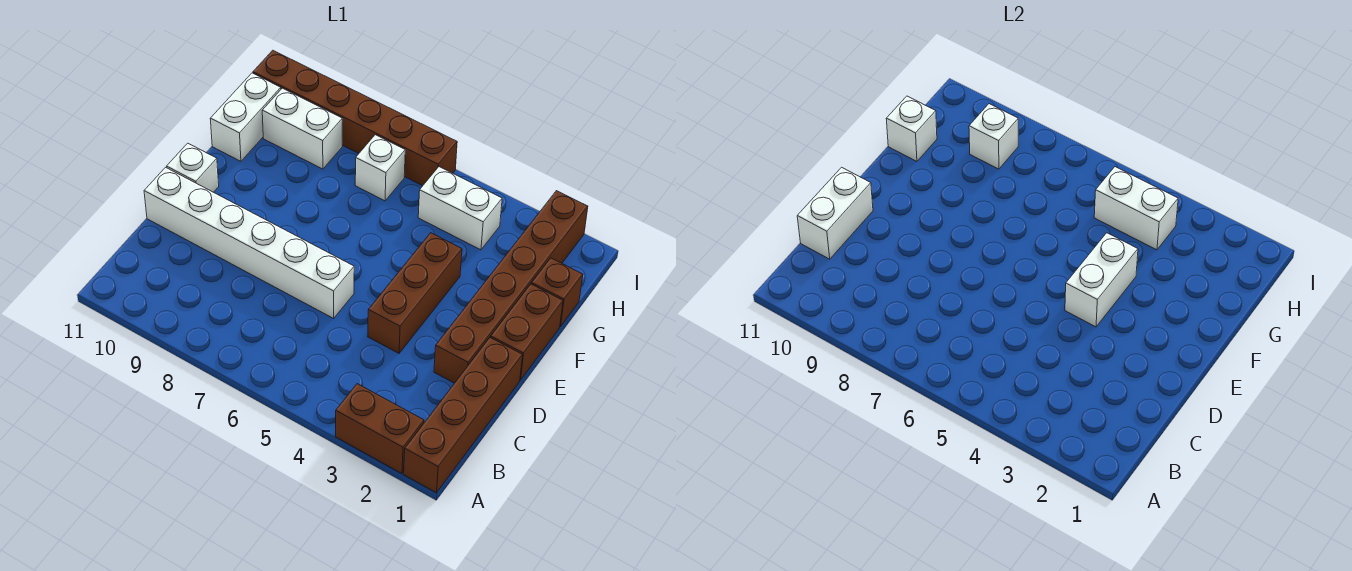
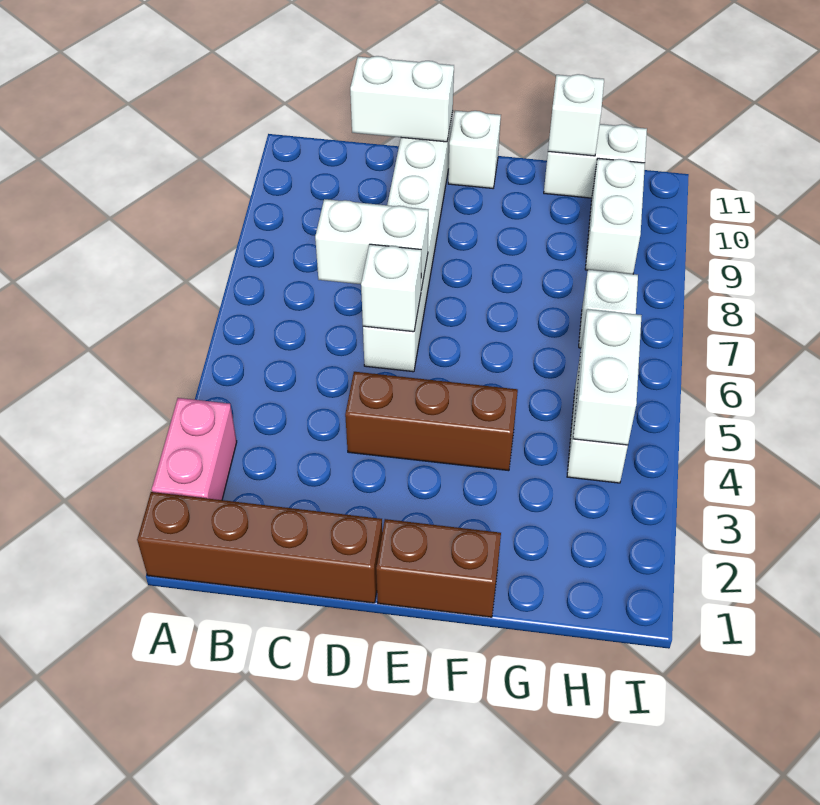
brown brick A2:A3 level 1 -> pink brick A2:A3 level 1
brown brick D2:I2 level 1 -> none
white brick E4:F4 level 2 -> white brick C7:D7 level 2
brown brick G1 level 1 -> none
white brick H9 level 2 -> white brick D6 level 2
brown brick I6:I11 level 1 -> none

